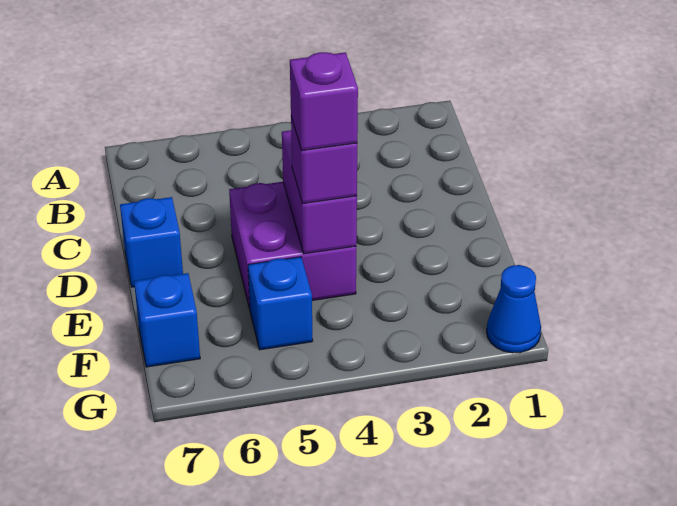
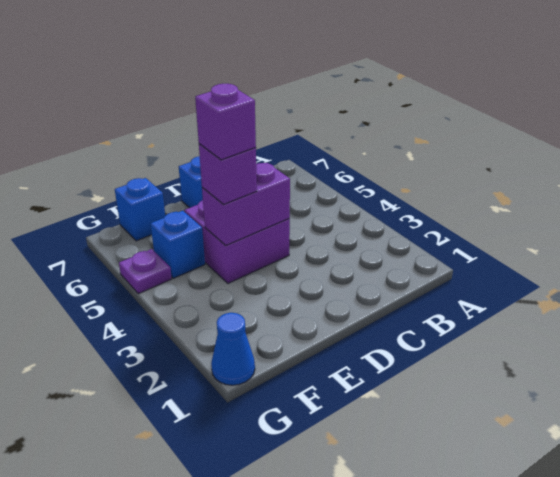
none -> purple plate G5 level 1

